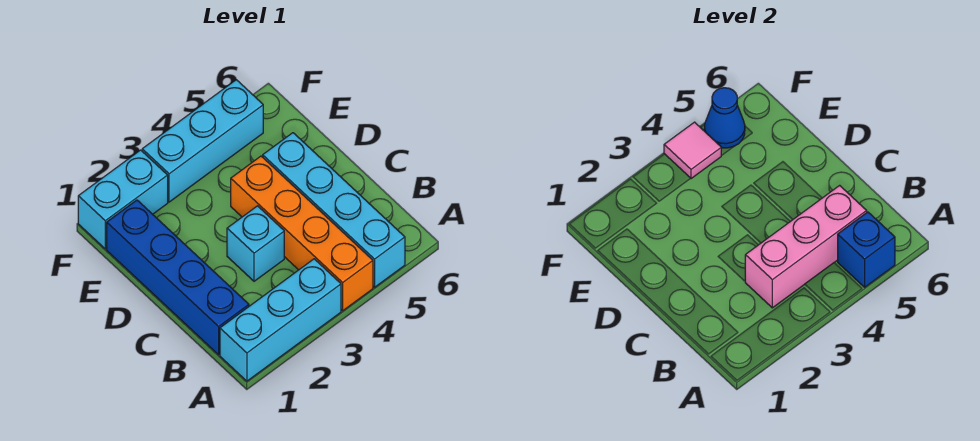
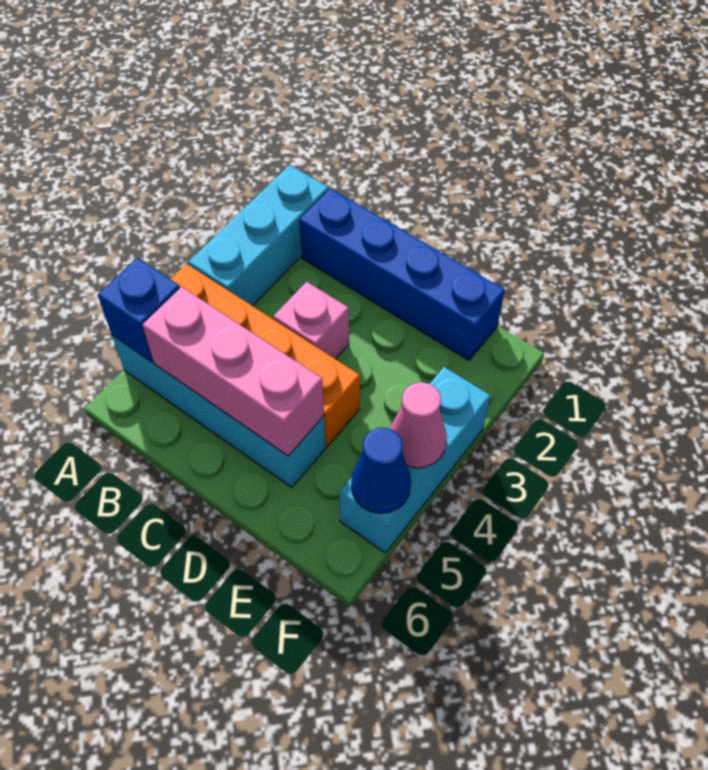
pink brick B3:B5 level 2 -> pink brick B5:D5 level 2
cyan brick C3 level 1 -> pink brick C3 level 1
cyan brick F1:F2 level 1 -> none
pink tile F4 level 2 -> pink cone F4 level 2

